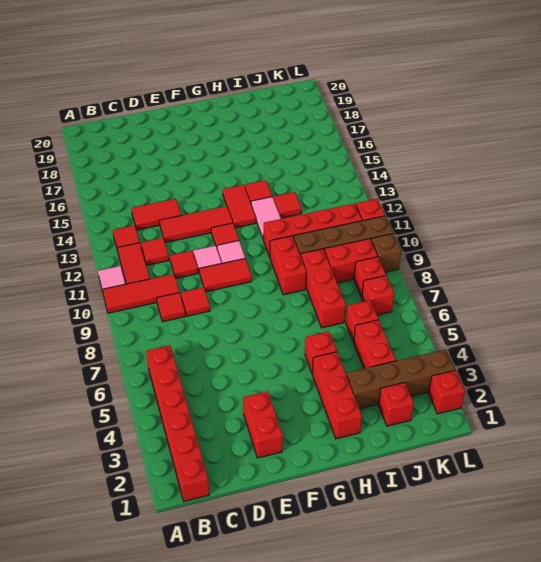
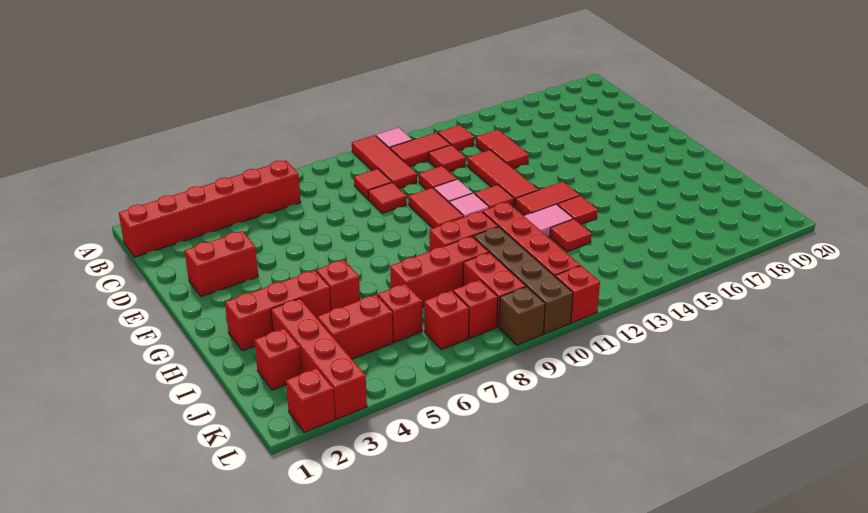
brown brick I3:L3 level 1 -> red brick I3:L3 level 1

